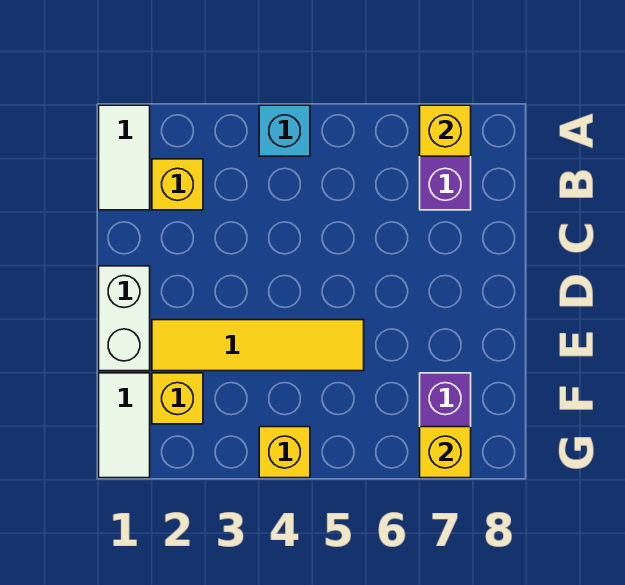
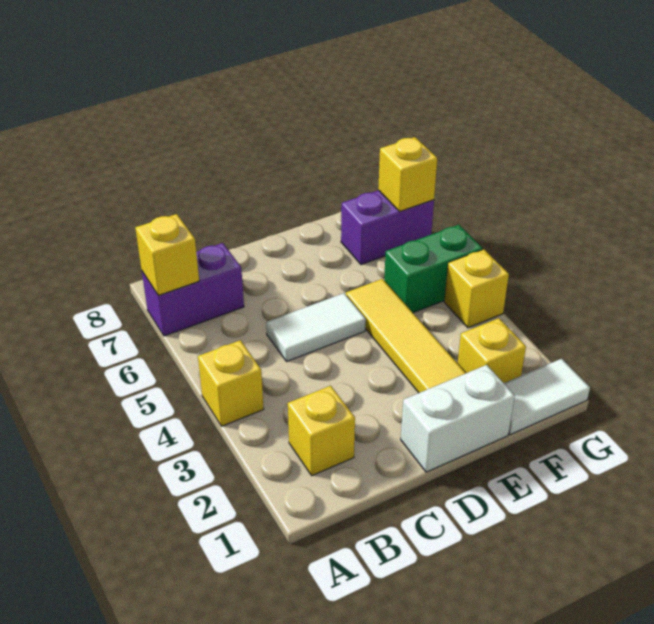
white tile A1:B1 level 1 -> white tile C5:D5 level 1
cyan brick A4 level 1 -> yellow brick A4 level 1
none -> green brick F5:G5 level 1

